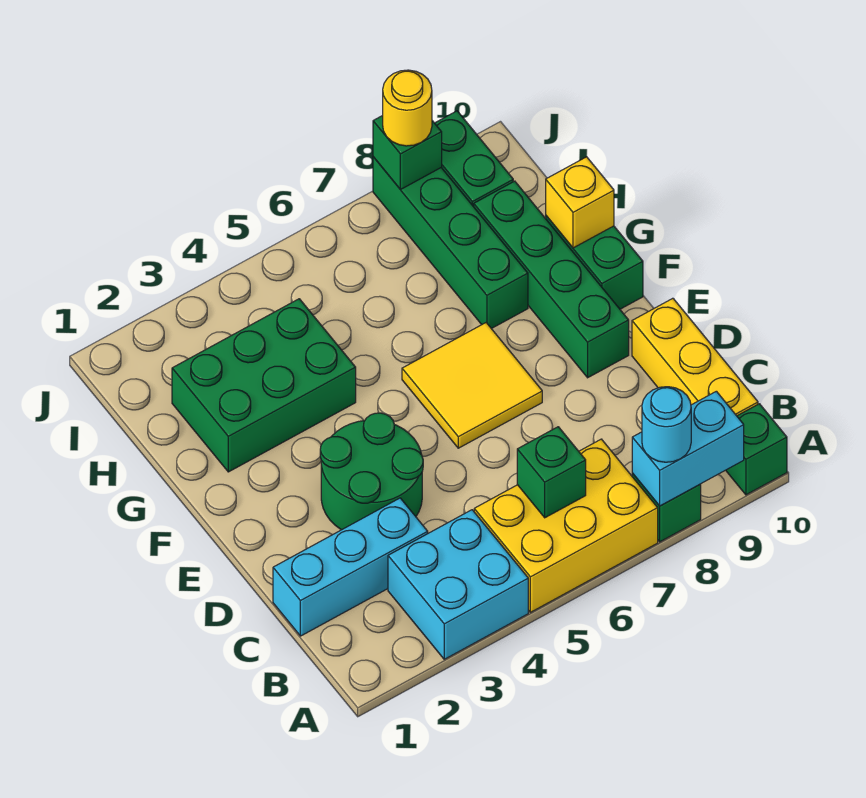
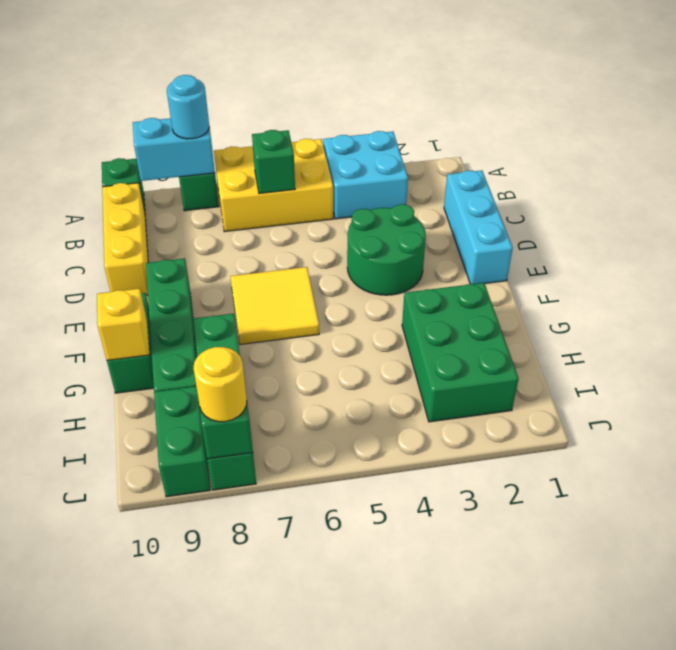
cyan brick C1:C3 level 1 -> cyan brick C1:E1 level 1
green brick G2:H4 level 1 -> green brick G2:I3 level 1

